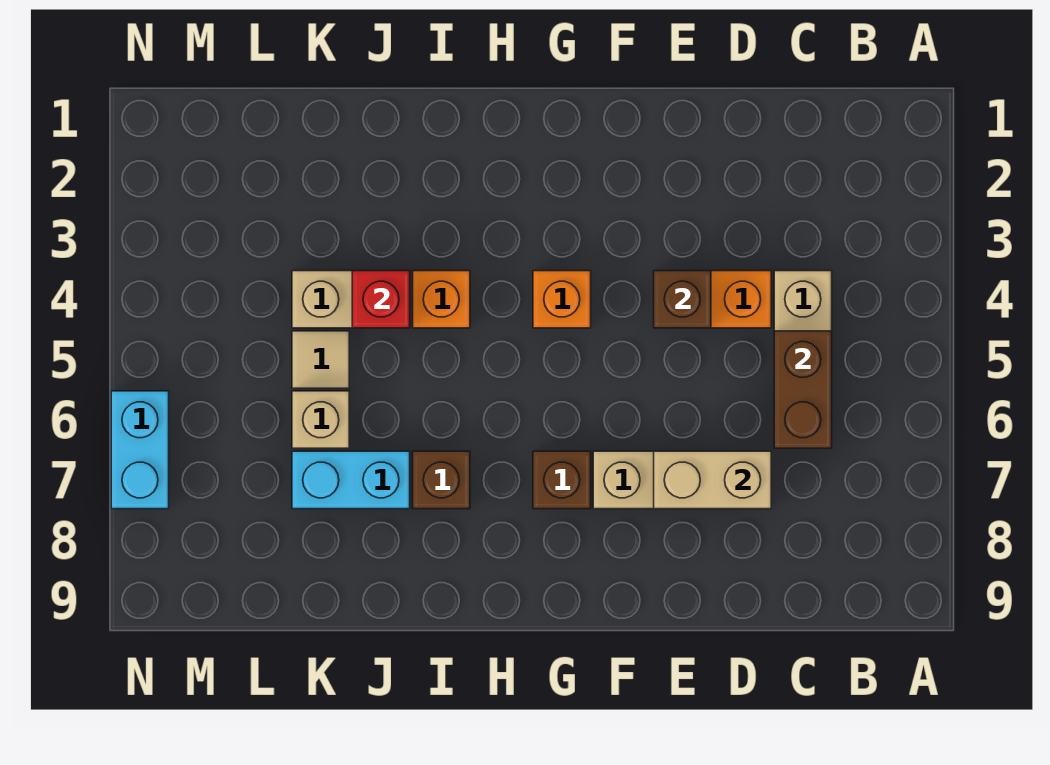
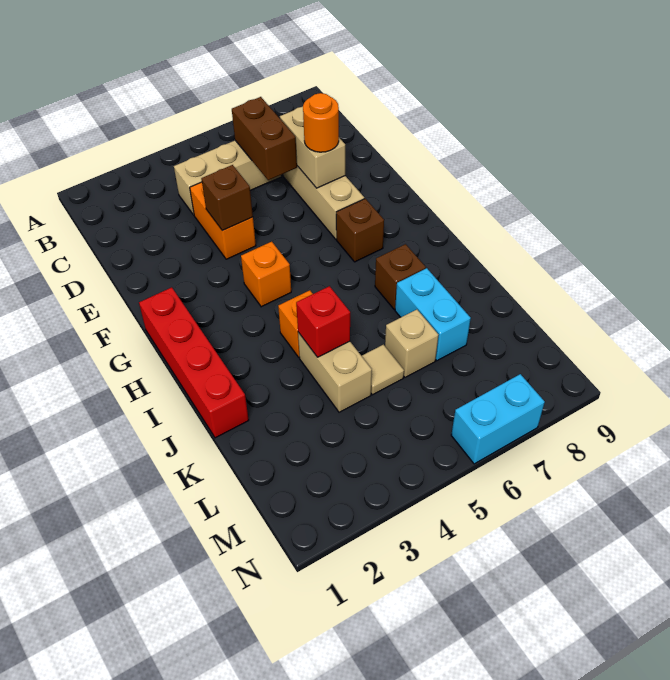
brown brick C5:C6 level 2 -> brown brick C6:D6 level 2
none -> orange round brick E7 level 3
none -> red brick G1:J1 level 1

